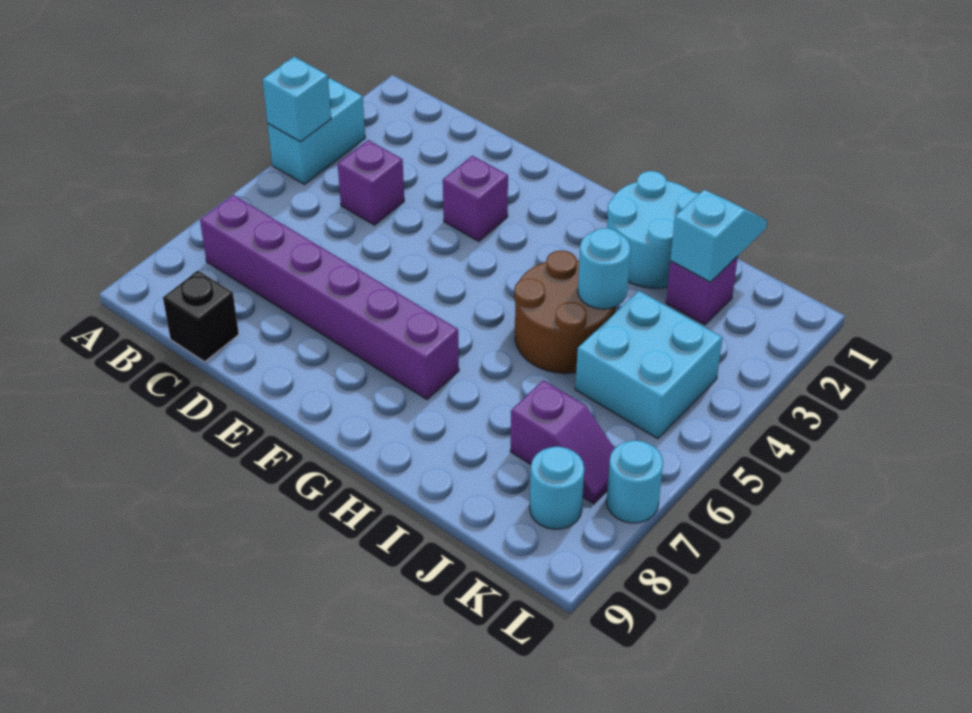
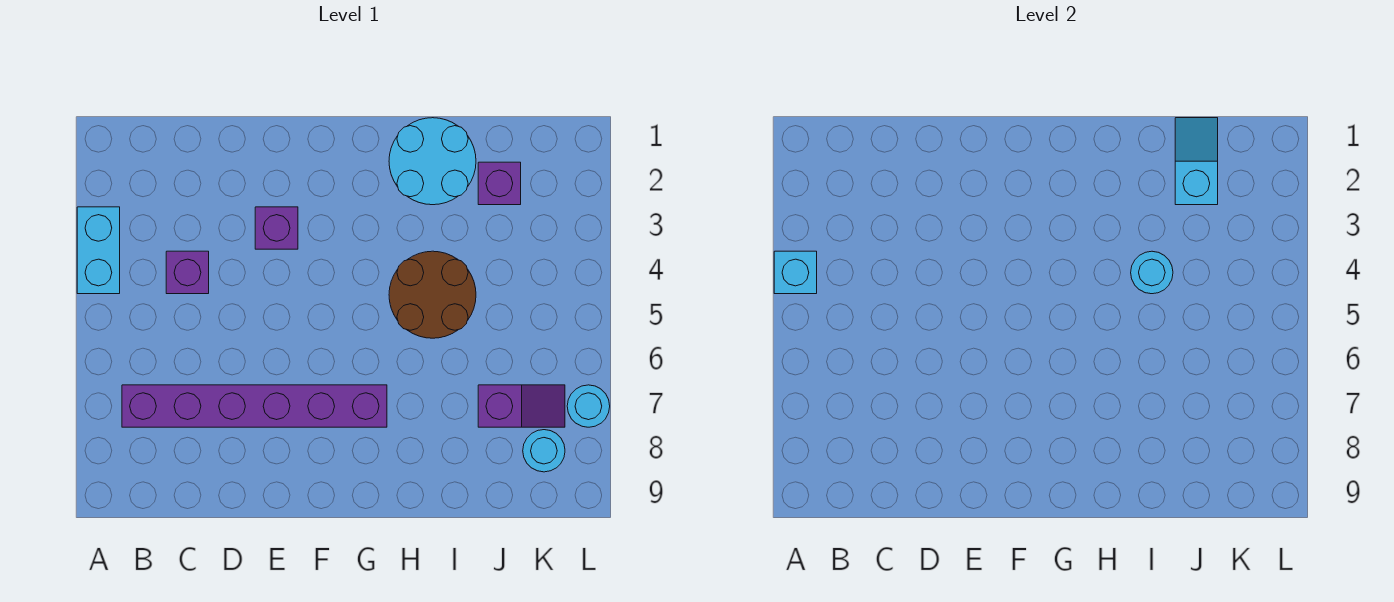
black brick C9 level 1 -> none
cyan brick J4:K5 level 1 -> none

